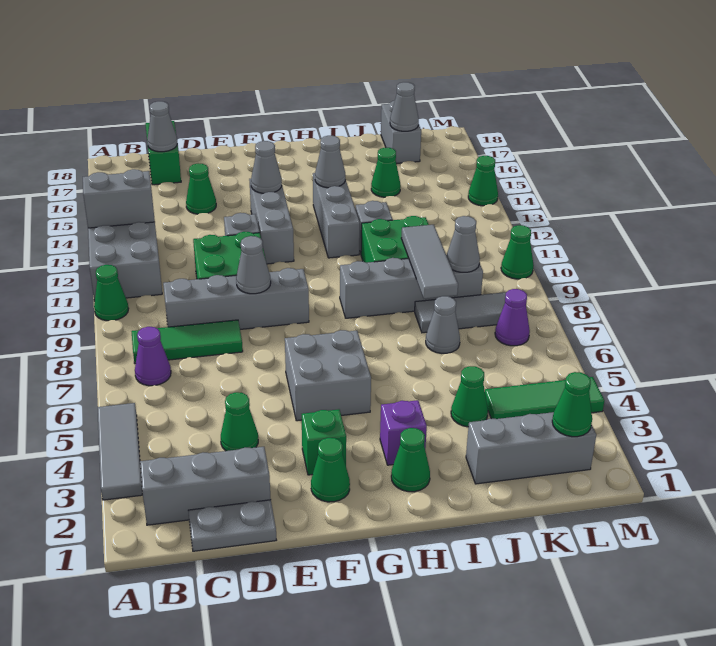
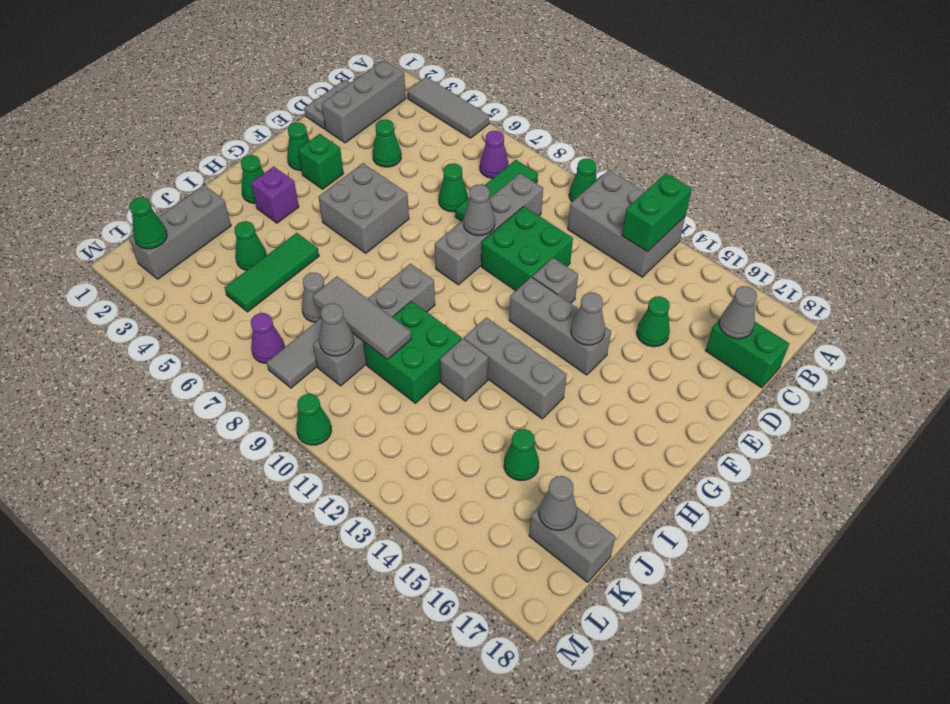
grey brick A13:B13 level 2 -> green brick A13:B13 level 2
grey cone H14 level 2 -> none
green tile K4:M4 level 1 -> green tile I5:K5 level 1
green cone M14 level 1 -> green cone D7 level 1

